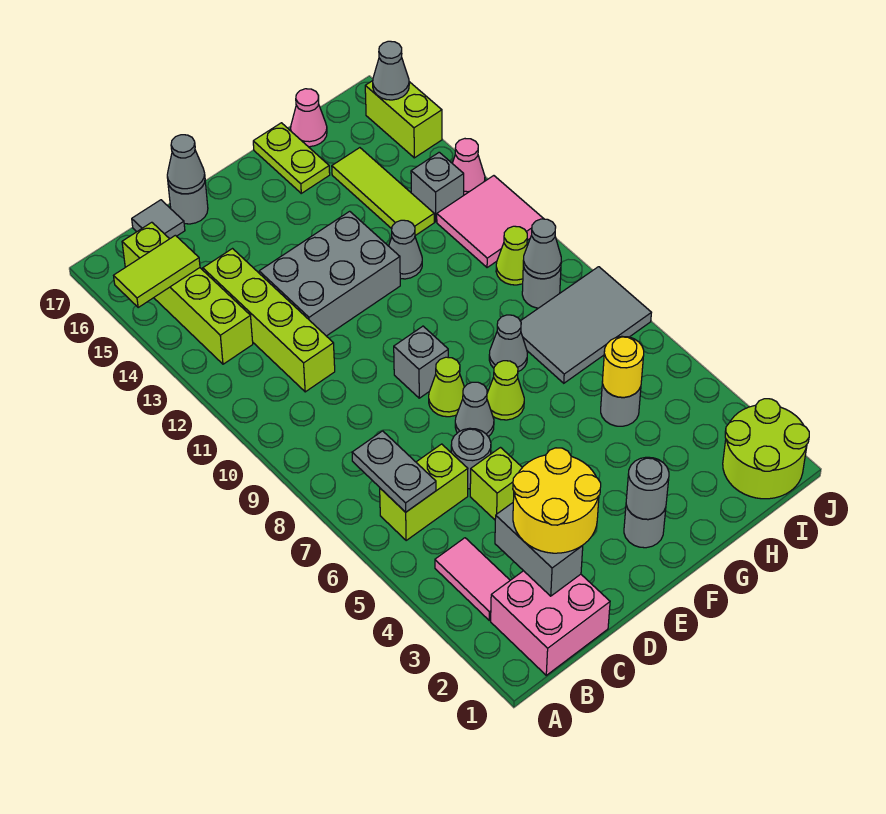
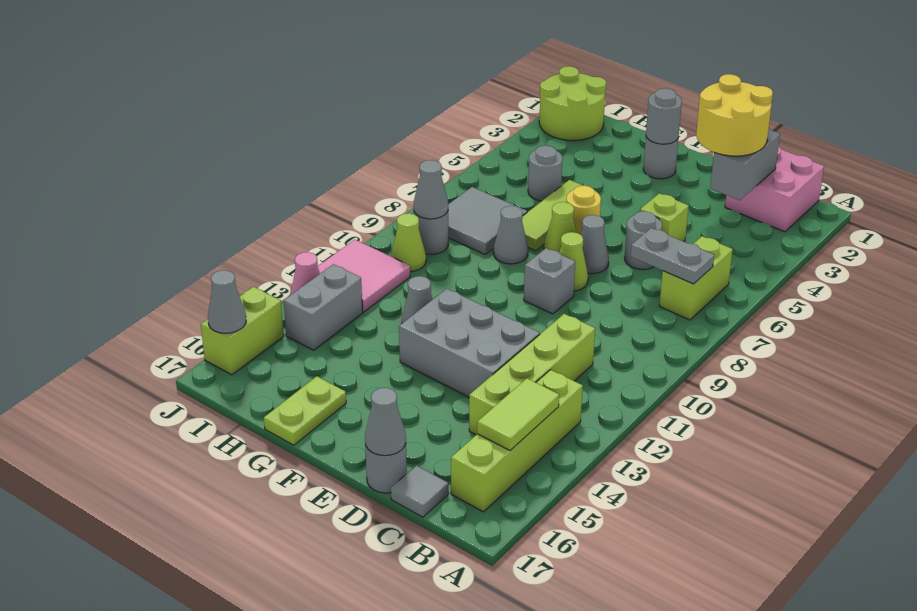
lime tile A15:B15 level 2 -> lime tile B14:B15 level 2
pink tile B3:B4 level 1 -> none
lime brick B6:C6 level 1 -> lime brick B6:B7 level 1
grey plate B6:B7 level 2 -> grey plate B7:C7 level 2
yellow round brick H5 level 2 -> yellow round brick F6 level 1
grey tile H7:J8 level 1 -> grey tile H7:I8 level 1
lime tile H13:H15 level 1 -> lime tile G5:G7 level 1
pink cone H17 level 1 -> none
grey brick I13 level 1 -> grey brick I13:I14 level 1

